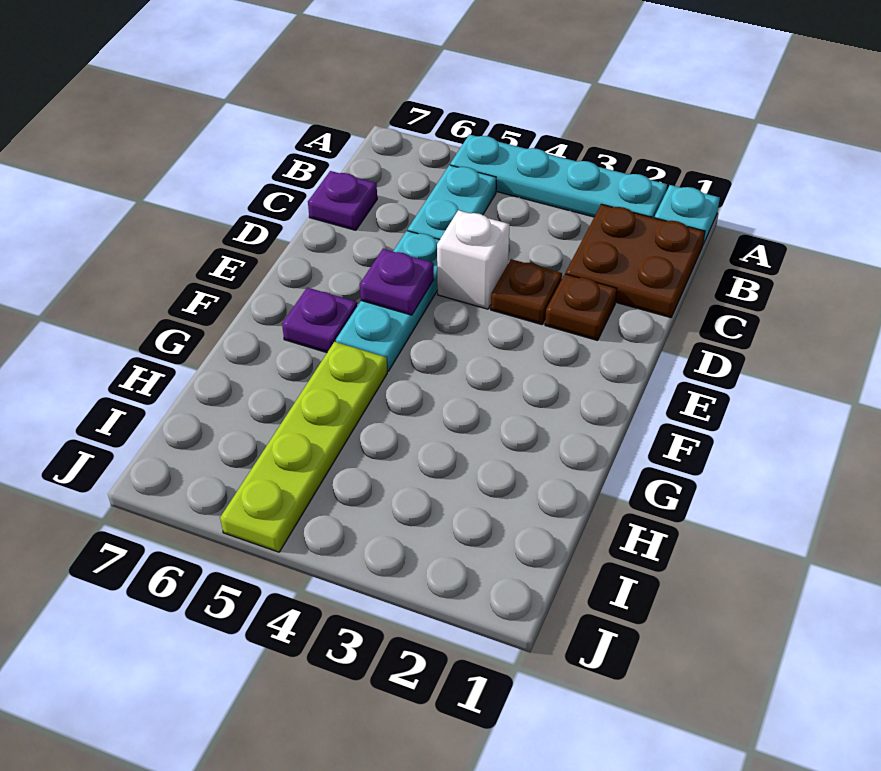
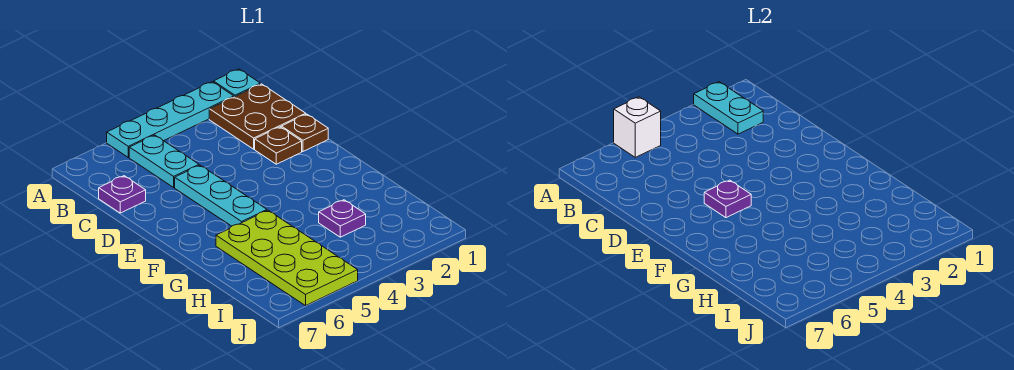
none -> cyan plate A2:B2 level 2
brown plate D3 level 1 -> brown plate D1 level 1
white brick D4 level 1 -> white brick A5 level 2
purple plate F6 level 1 -> purple plate H3 level 1
lime plate G5:J5 level 1 -> lime plate G5:J6 level 1

